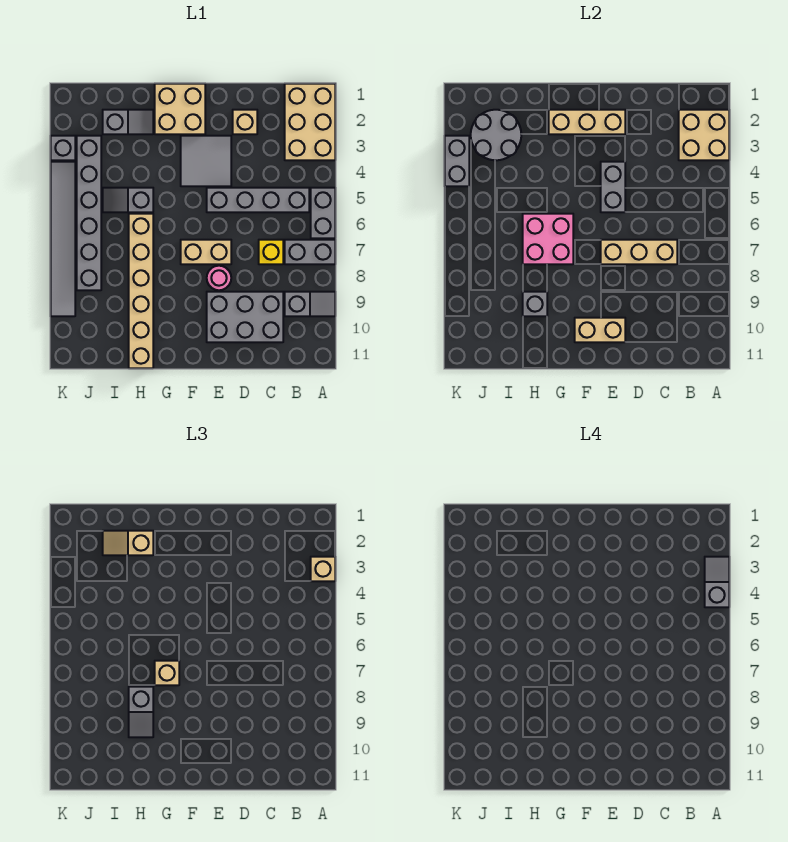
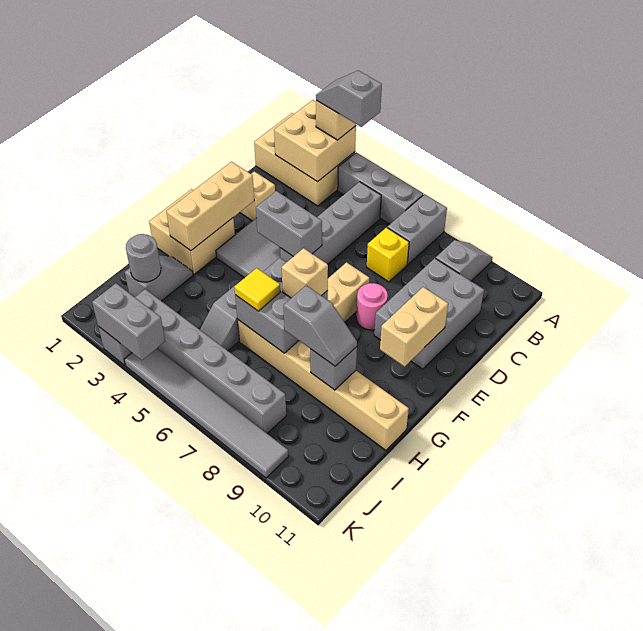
grey brick A5:A6 level 1 -> grey brick A4:A6 level 1
tan brick C7:E7 level 2 -> none
pink brick G6:H7 level 2 -> grey brick G6:H7 level 2
tan slope H2:I2 level 3 top H -> none
none -> yellow tile H6 level 3
grey round brick I2:J3 level 2 -> grey round brick I2 level 2

